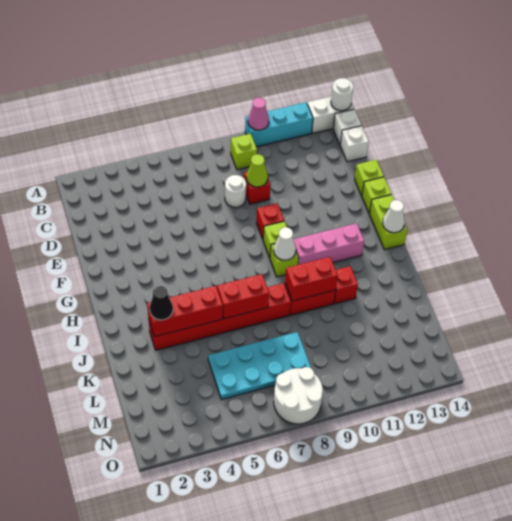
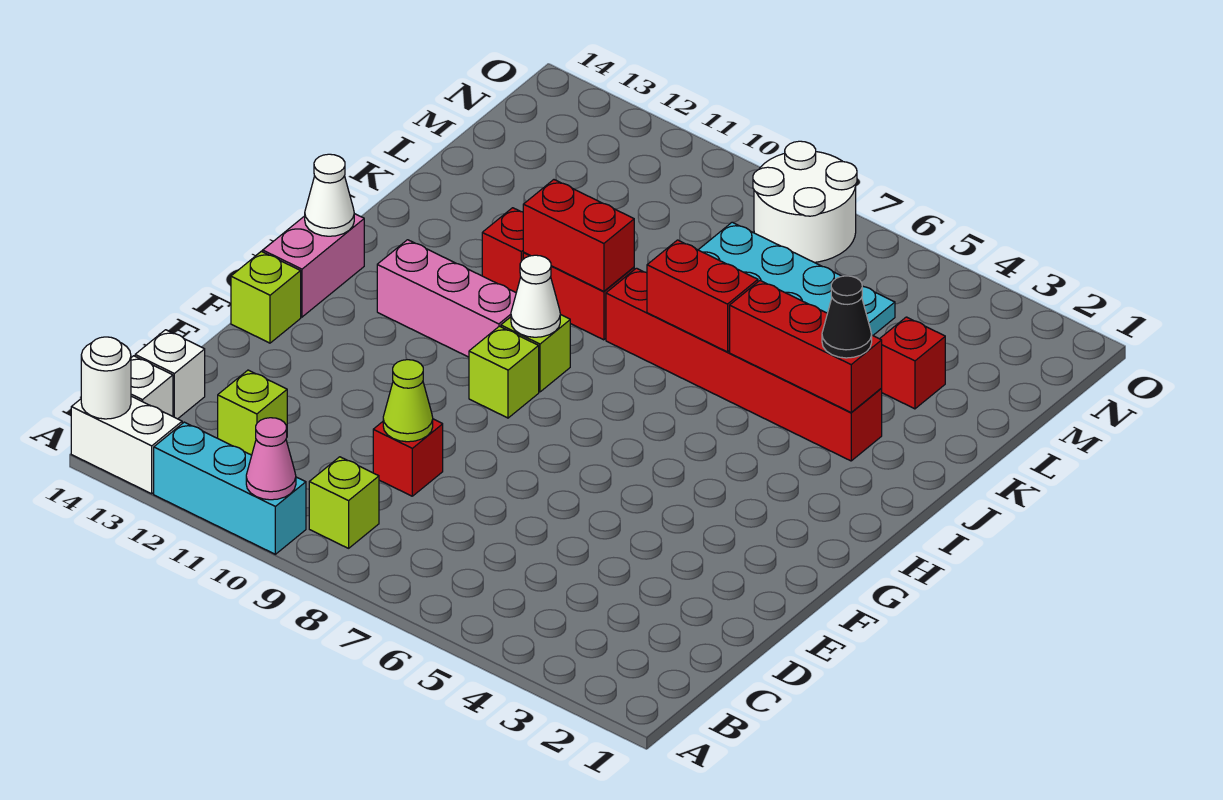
white round brick D8 level 1 -> none
lime brick E14 level 1 -> lime brick C12 level 1
red brick F9 level 1 -> red brick L3 level 1
lime brick G14:H14 level 1 -> pink brick G14:H14 level 1

